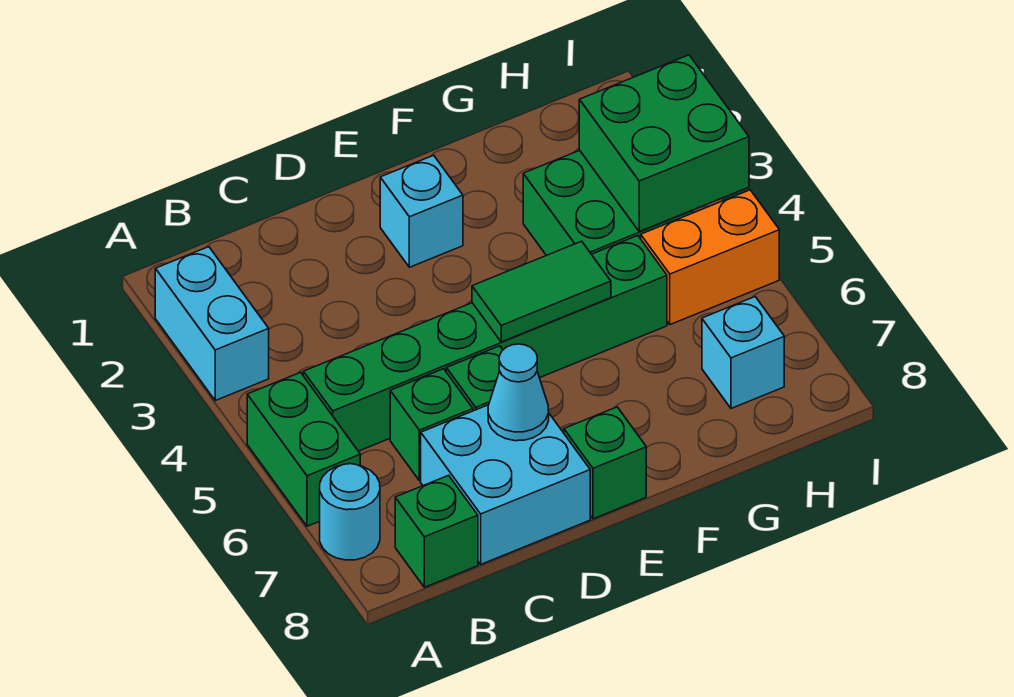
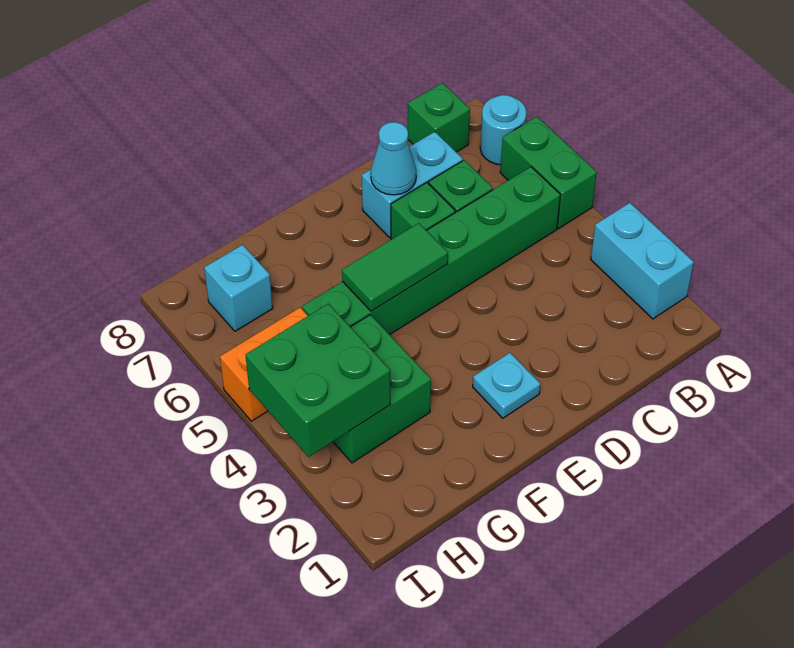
cyan brick C7:D8 level 1 -> cyan brick C7:D7 level 1
cyan brick E2 level 1 -> cyan plate E2 level 1
green brick E8 level 1 -> none

